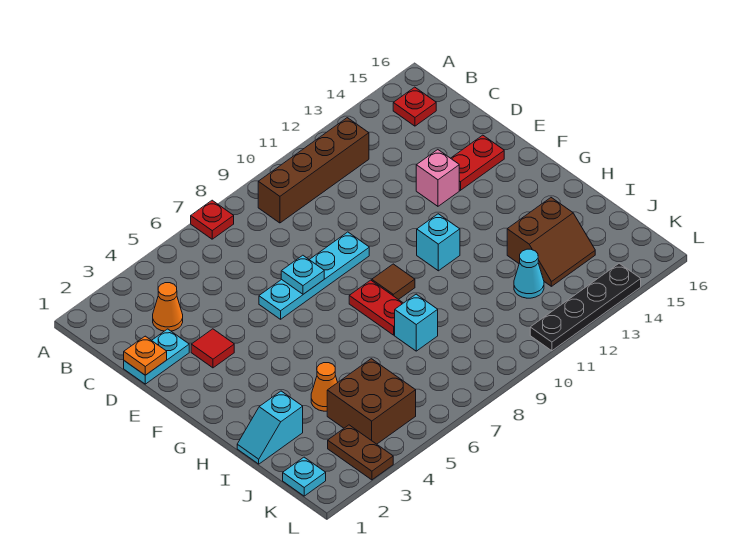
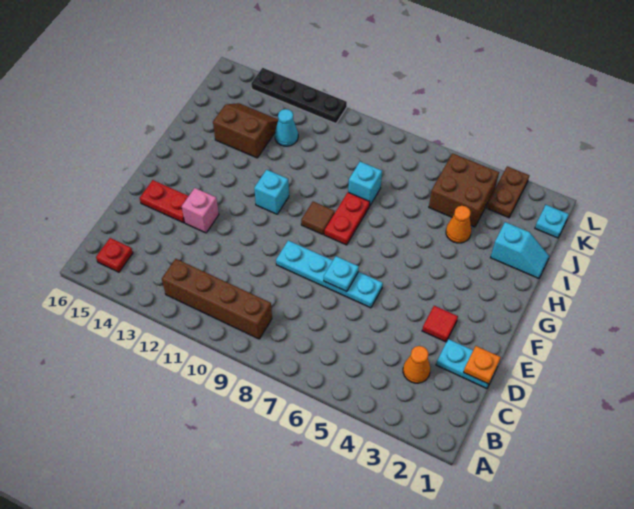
red plate A7 level 1 -> none

